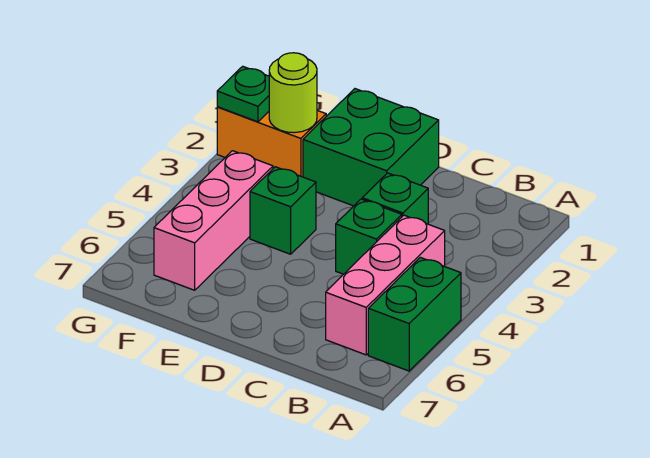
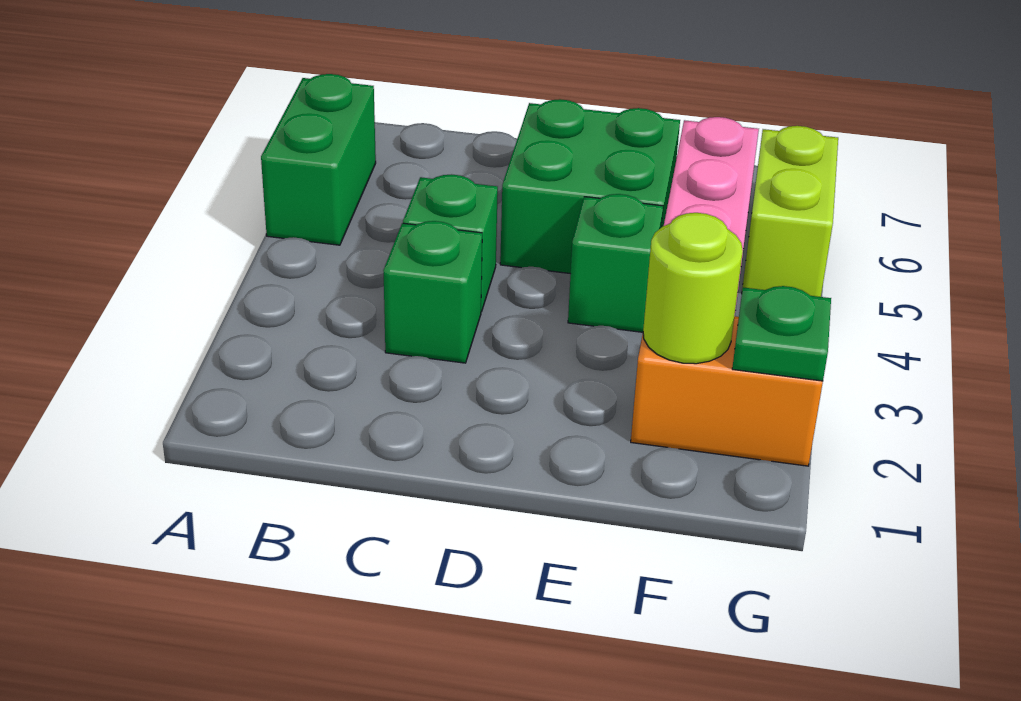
pink brick B4:B6 level 1 -> none
green brick D1:E2 level 1 -> green brick D5:E6 level 1
none -> lime brick G5:G6 level 1

